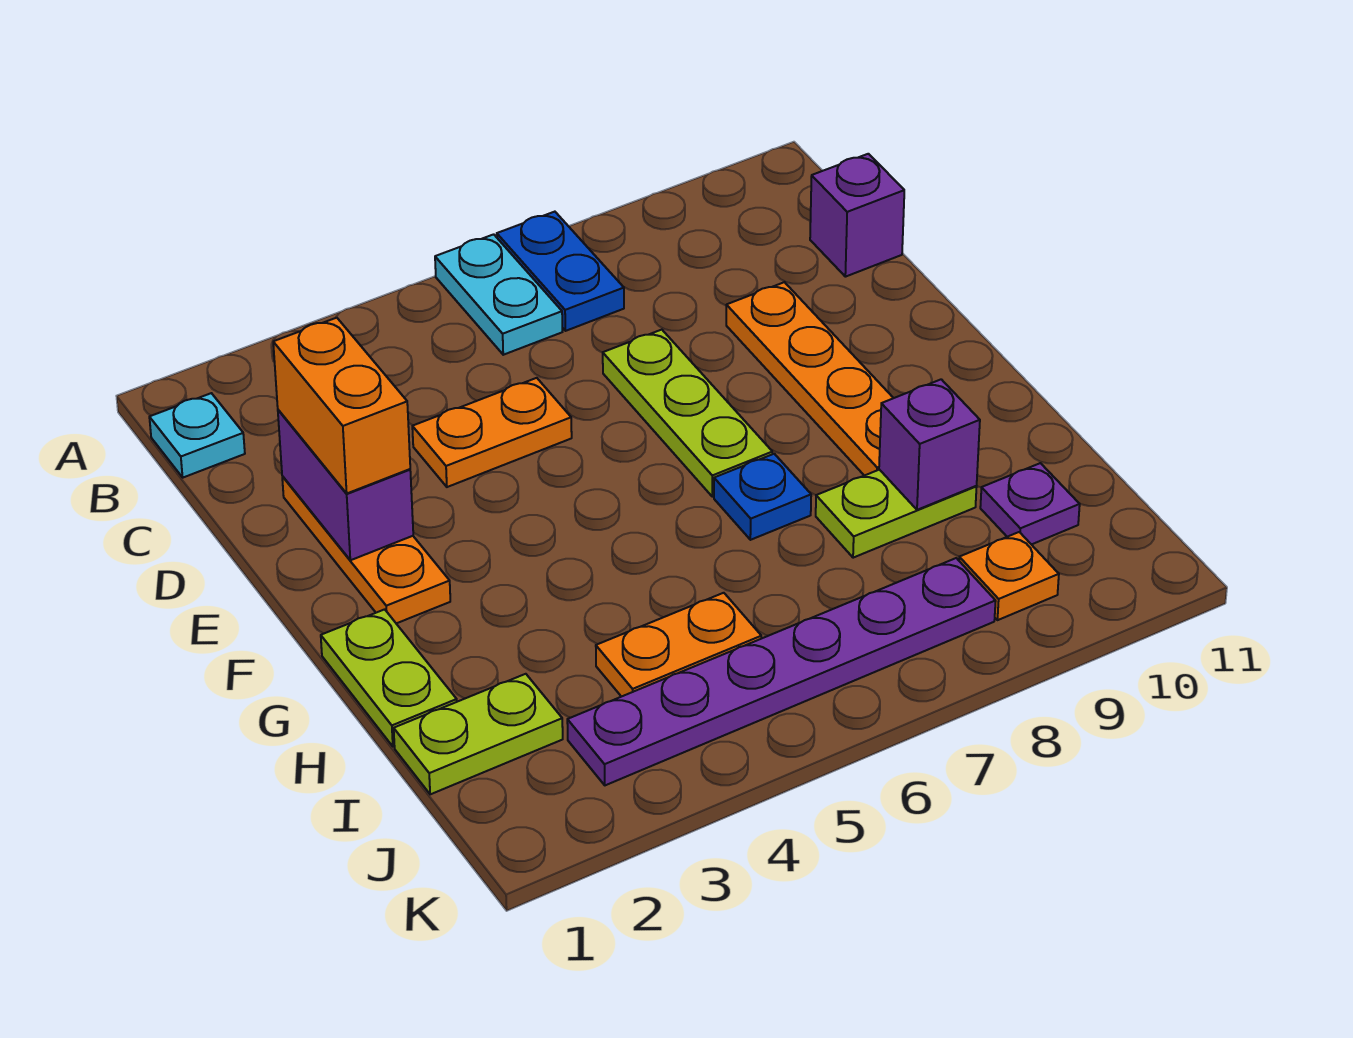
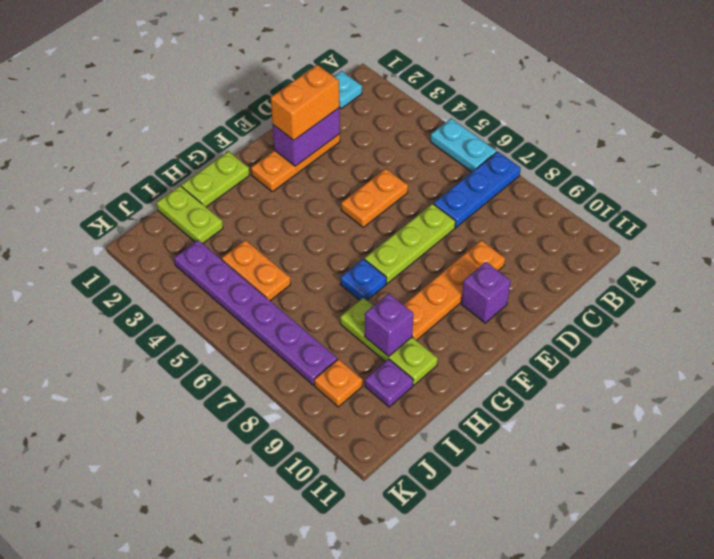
cyan plate A6:B6 level 1 -> cyan plate A5:A6 level 1
blue plate A7:B7 level 1 -> blue plate A7:C7 level 1
purple brick C11 level 1 -> purple brick E10 level 1
orange plate D4:D5 level 1 -> orange plate D5:E5 level 1
lime plate H8:H9 level 1 -> lime plate H8:H10 level 1

